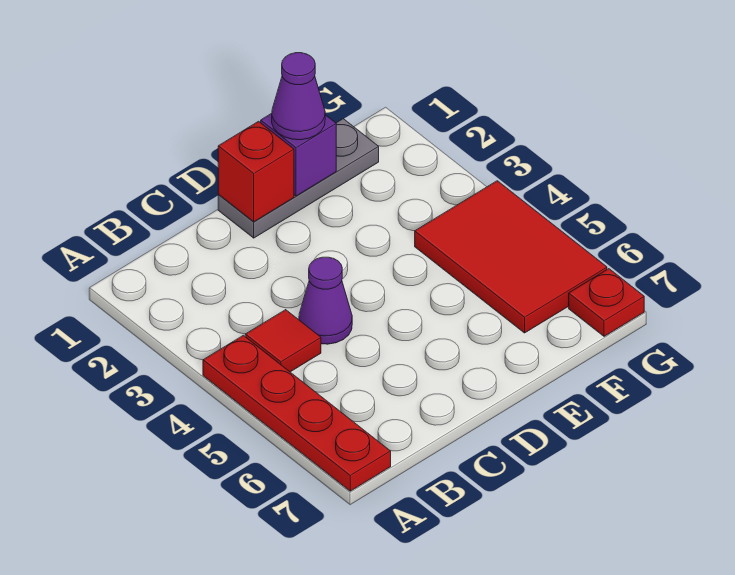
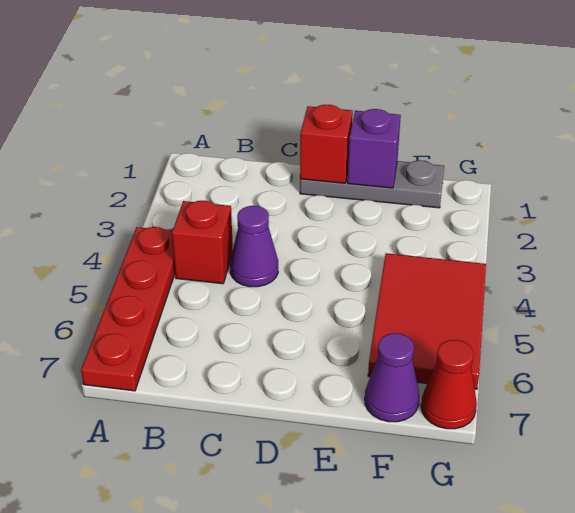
red tile B4 level 1 -> red brick B4 level 1
purple cone E1 level 3 -> purple cone F7 level 1
red plate G7 level 1 -> red cone G7 level 1

